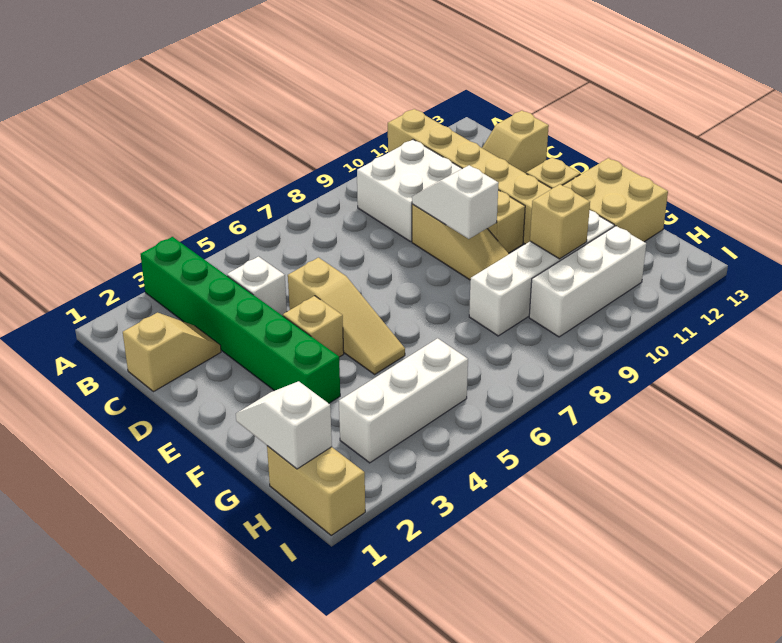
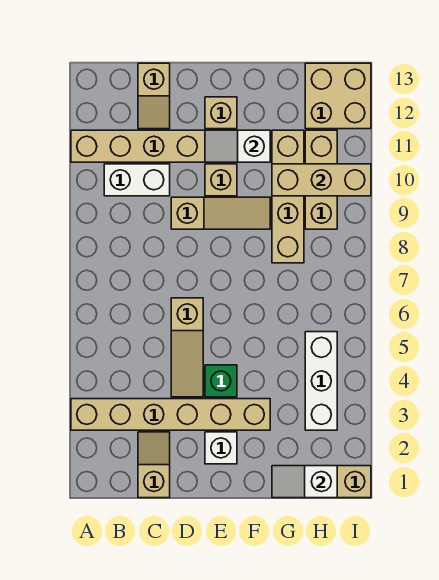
green brick A3:F3 level 1 -> tan brick A3:F3 level 1
white brick B9:C10 level 1 -> white brick B10:C10 level 1
white brick C4 level 1 -> white brick E2 level 1
tan slope D5:F5 level 1 top D -> tan slope D4:D6 level 1 top 6
white slope D9:E9 level 2 top E -> white slope E11:F11 level 2 top F
tan brick E4 level 1 -> green brick E4 level 1
tan brick F12:G13 level 1 -> tan brick H12:I13 level 1
white brick G8:G11 level 1 -> tan brick G8:G11 level 1
tan brick G10 level 2 -> tan brick G10:I10 level 2
white brick H9:H11 level 1 -> tan brick H9:H11 level 1

